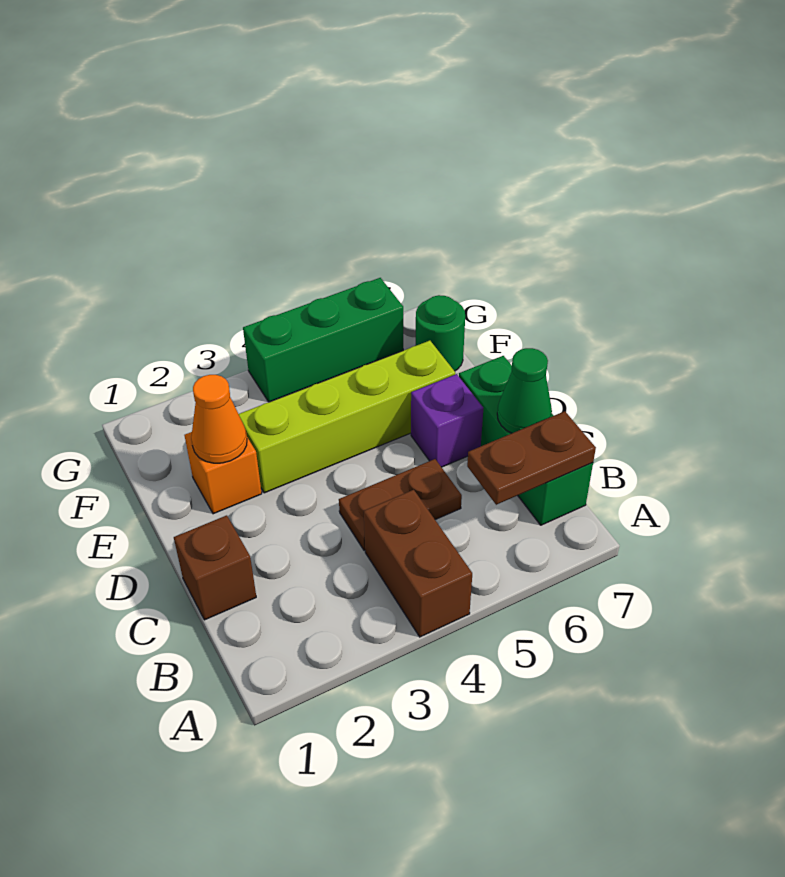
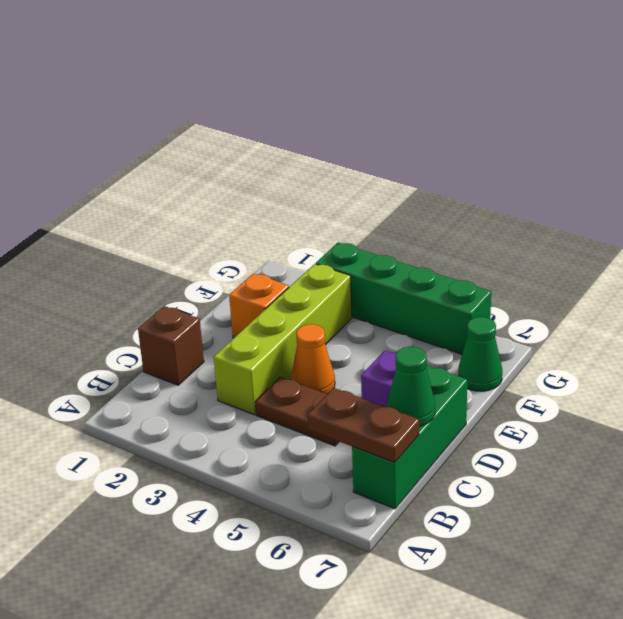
brown brick A4:B4 level 1 -> none
orange cone E2 level 2 -> orange cone D4 level 1
lime brick E3:E6 level 1 -> lime brick C3:F3 level 1
green round brick F7 level 1 -> green cone F7 level 1
green brick G4:G6 level 1 -> green brick G3:G6 level 1

